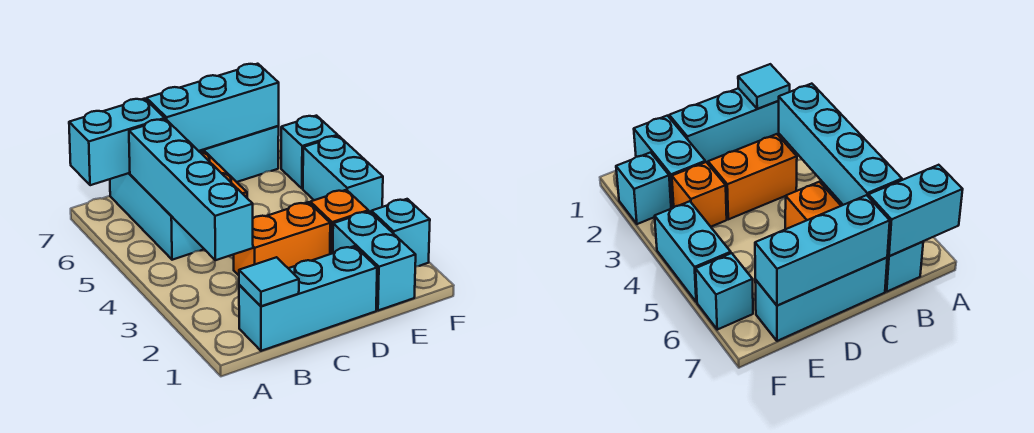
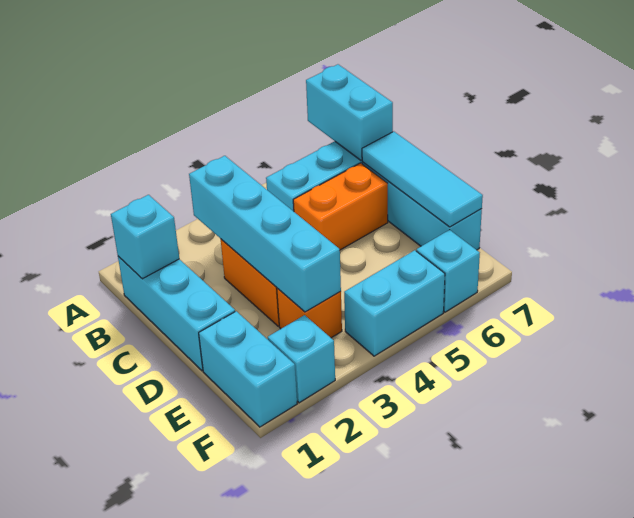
cyan tile B1 level 2 -> cyan brick B1 level 2
cyan brick B3:B6 level 2 -> cyan brick B3:E3 level 2
cyan brick C7:E7 level 2 -> cyan tile C7:E7 level 2
cyan brick E1:E2 level 1 -> cyan brick E1:F1 level 1

